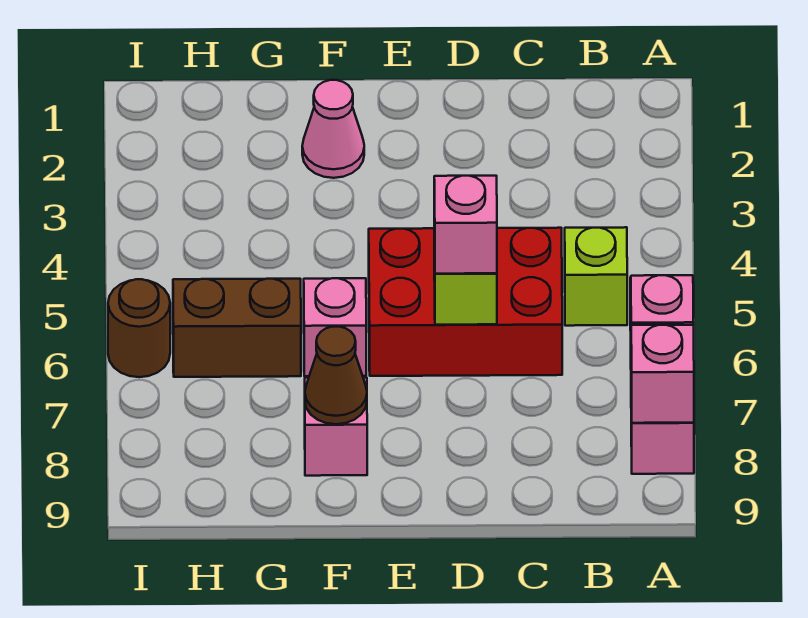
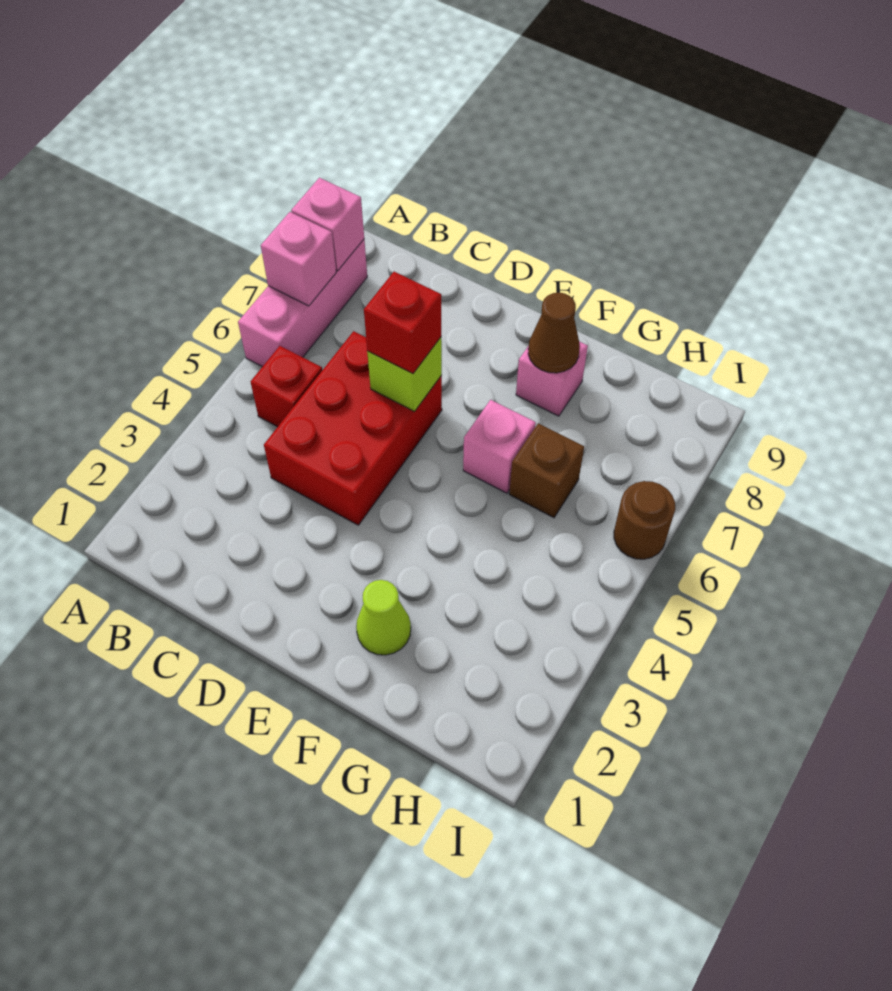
lime brick B5 level 1 -> red brick B5 level 1
red brick C5:E6 level 1 -> red brick C4:D6 level 1
pink brick D6 level 3 -> red brick D6 level 3
pink cone F2 level 1 -> lime cone F2 level 1
brown brick G6:H6 level 1 -> brown brick G6 level 1

